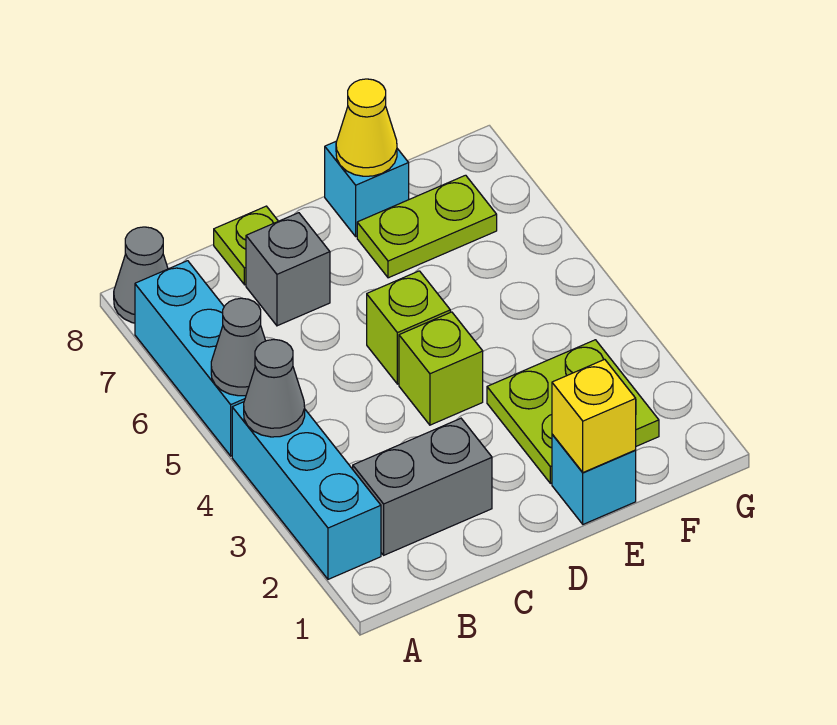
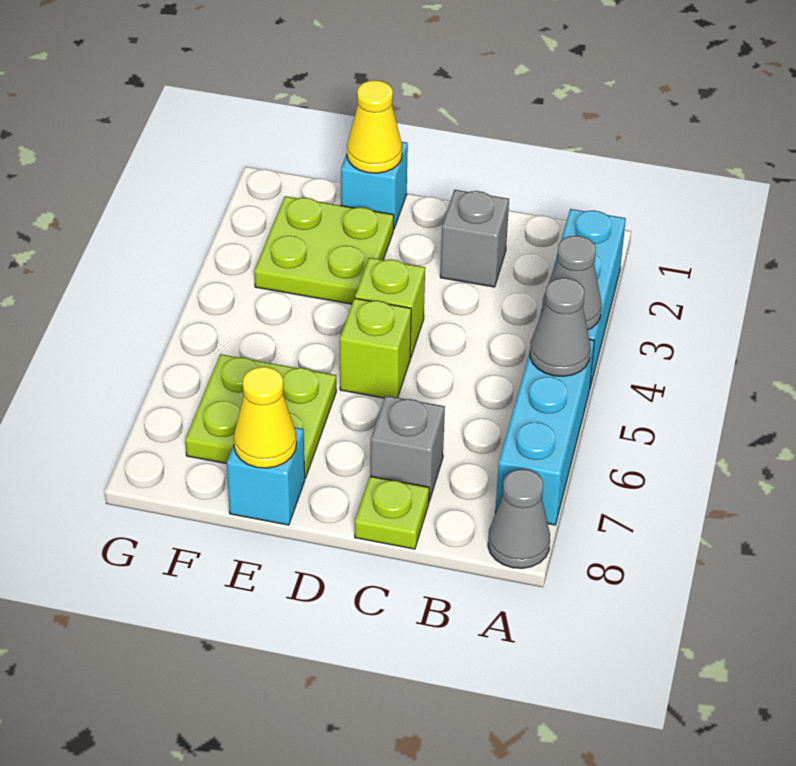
grey brick B2:C2 level 1 -> grey brick C2 level 1
yellow brick E1 level 2 -> yellow cone E1 level 2
lime plate E7:F7 level 1 -> lime plate E6:F7 level 1

